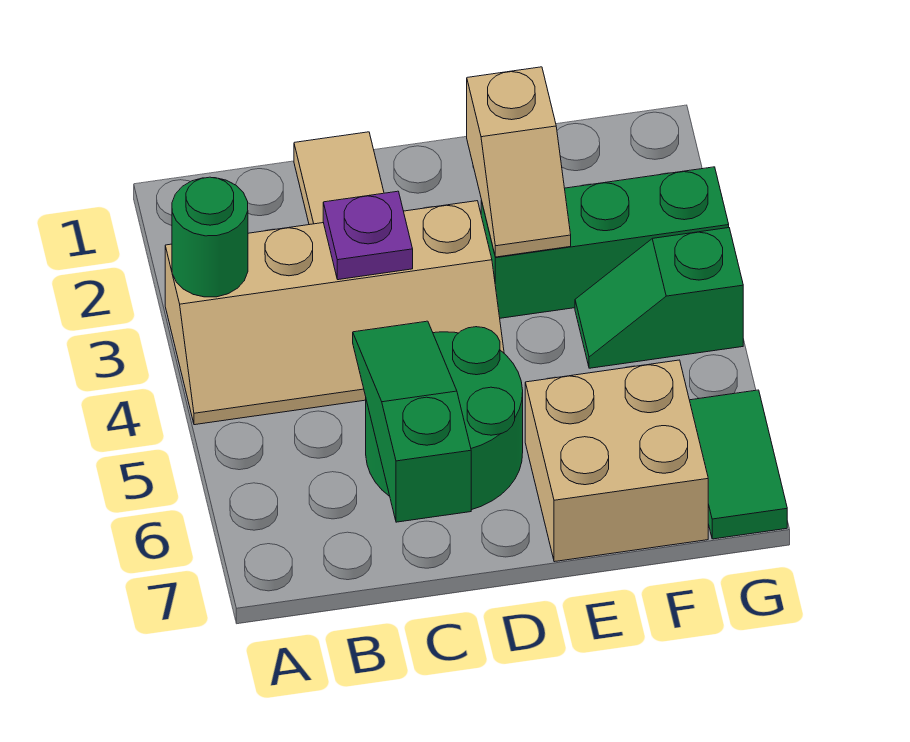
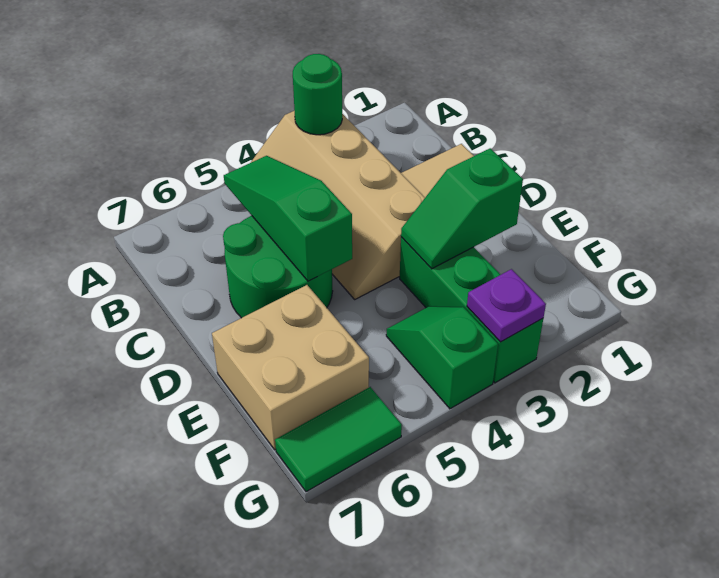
purple plate C3 level 2 -> purple plate G3 level 2
green slope C5:C7 level 2 top 7 -> green slope B5:D5 level 2 top D
tan slope E2:E3 level 2 top 2 -> green slope E2:E3 level 2 top 2

